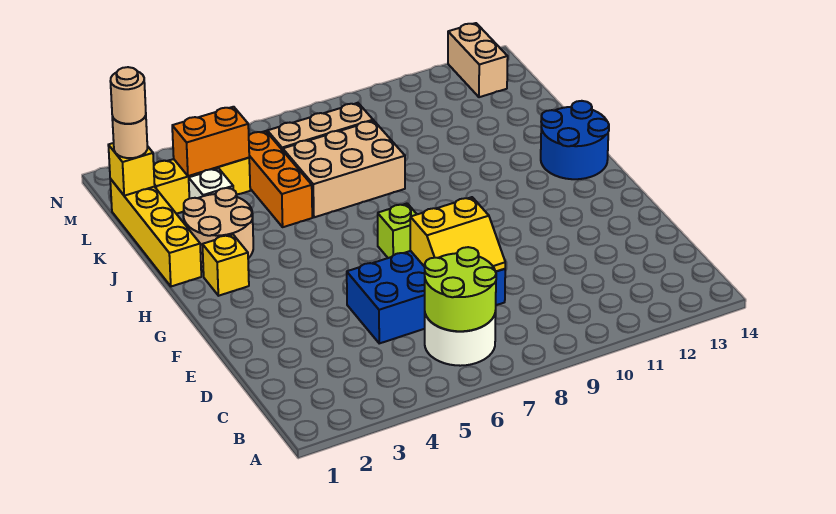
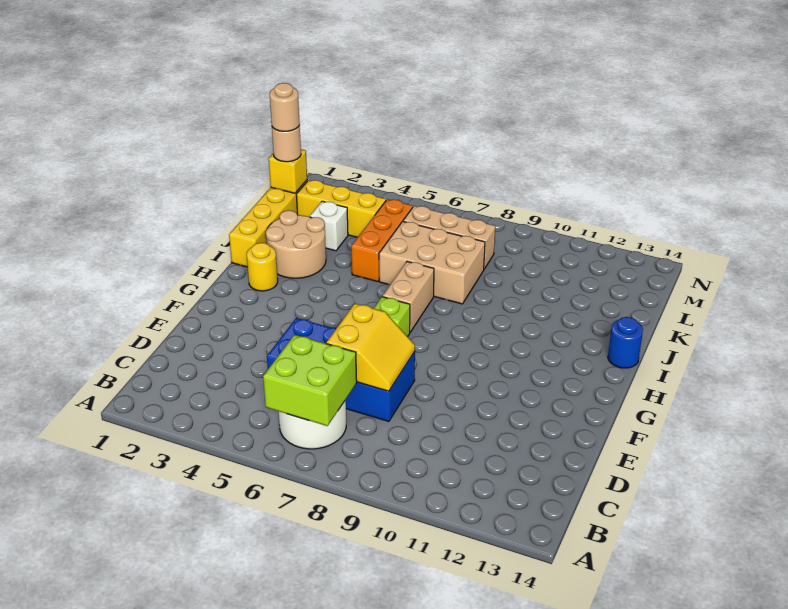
lime round brick B6:C7 level 2 -> lime brick B6:C7 level 2
yellow slope D7:E8 level 2 top E -> yellow slope D7:E8 level 2 top 7
yellow brick H2 level 1 -> yellow round brick H2 level 1
blue round brick H13:I14 level 1 -> blue round brick I14 level 1
orange brick L3:L4 level 2 -> none
tan brick M13:N13 level 1 -> tan brick H7:I7 level 1

